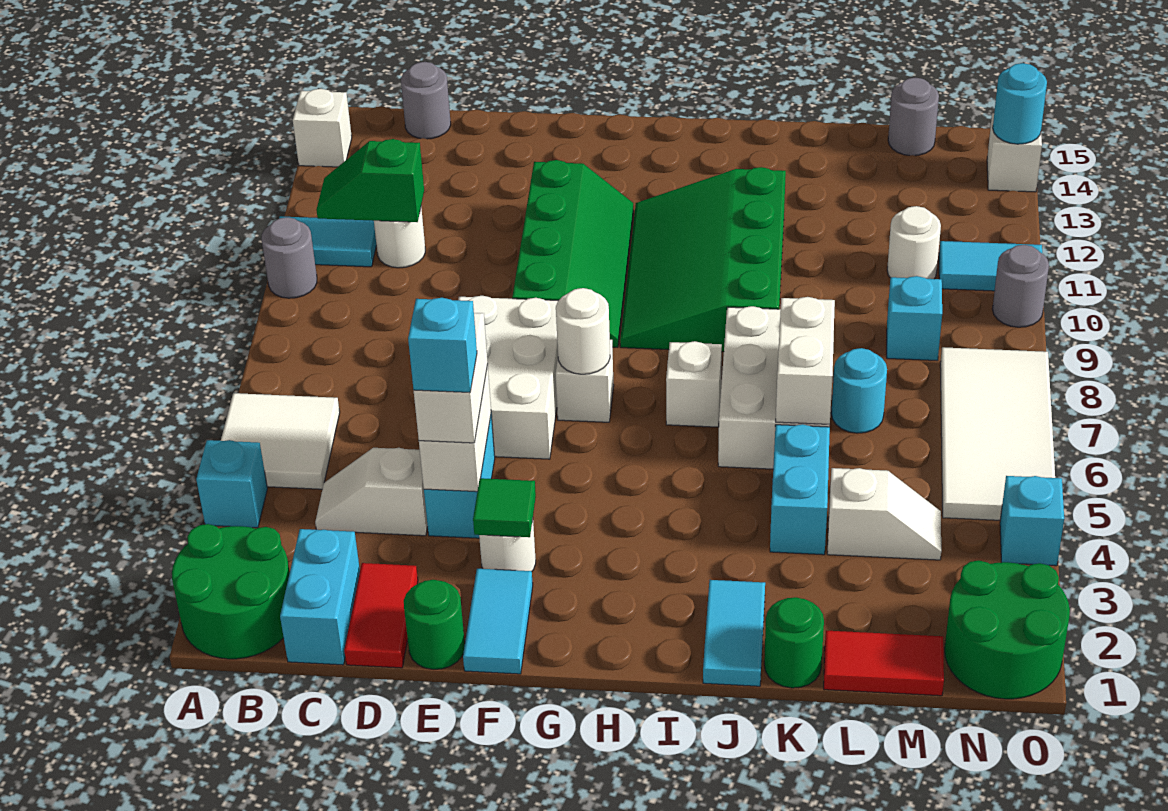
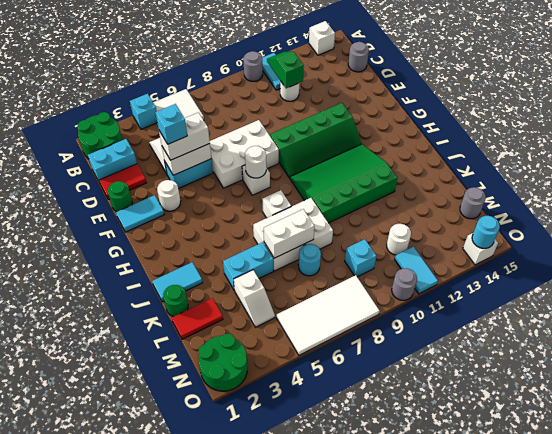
green tile F3 level 2 -> none
red tile L1:M1 level 1 -> red tile L1:L2 level 1
cyan brick O4 level 1 -> none

